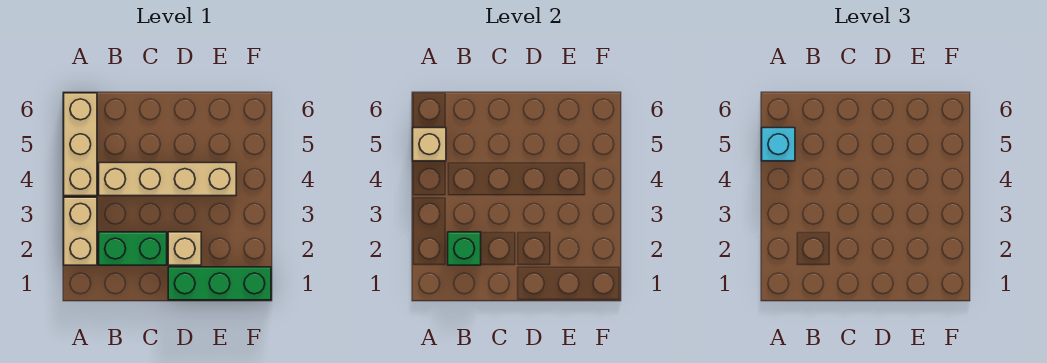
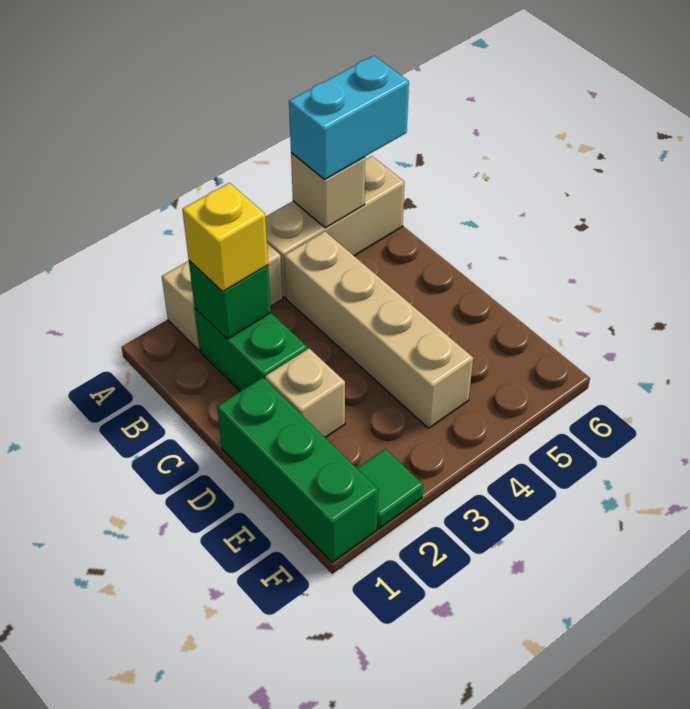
cyan brick A5 level 3 -> cyan brick A5:A6 level 3
none -> yellow brick B2 level 3
none -> green tile F2 level 1

